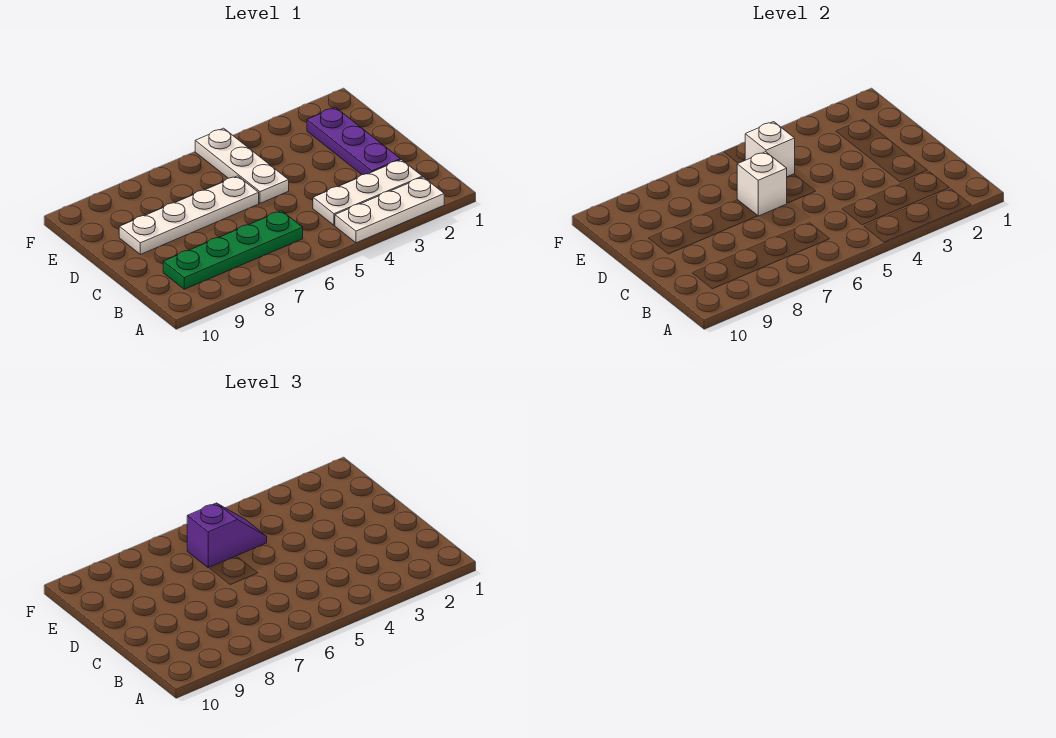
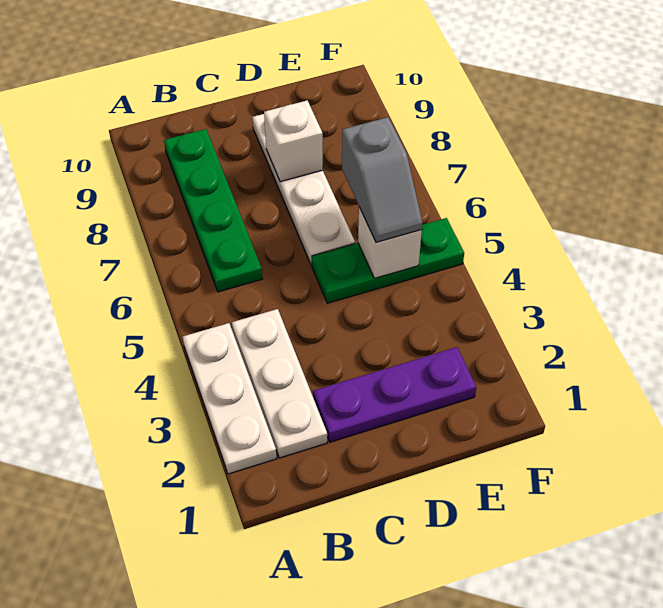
white plate D5:F5 level 1 -> green plate D5:F5 level 1
white brick D6 level 2 -> white brick D8 level 2
purple slope E5:E6 level 3 top 6 -> grey slope E5:E6 level 3 top 6

